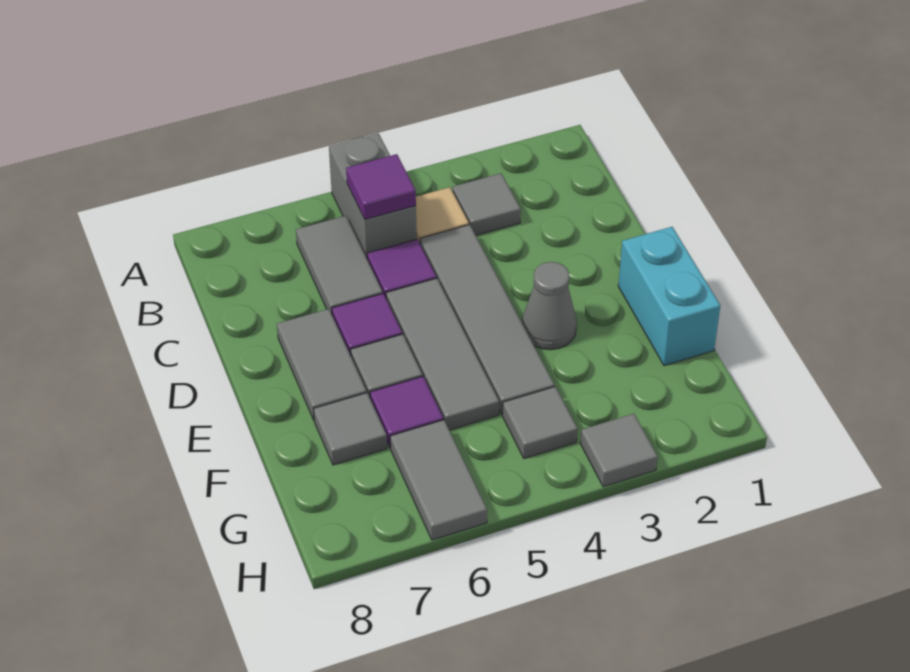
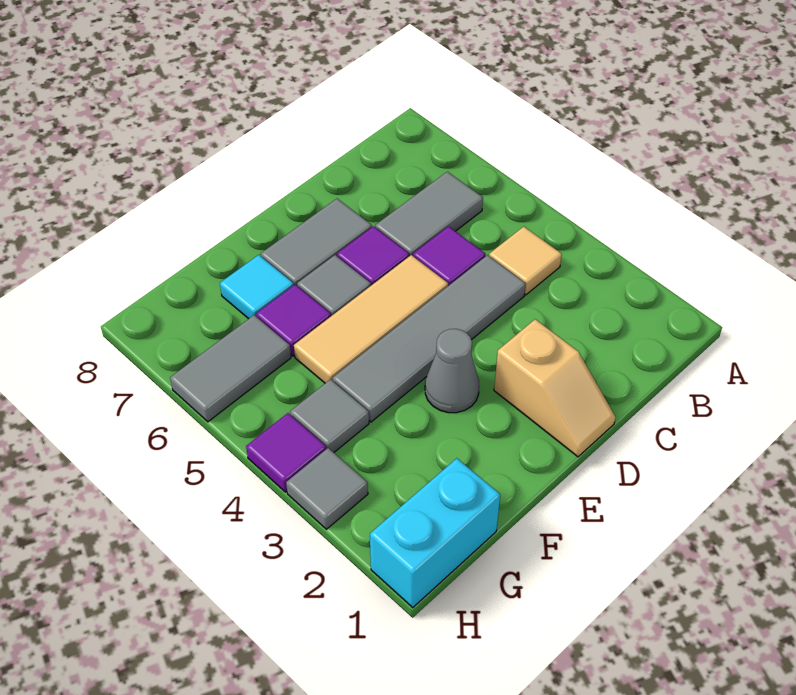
grey brick A5:B5 level 1 -> none
grey tile B3 level 1 -> none
purple tile B5 level 2 -> purple tile H4 level 1
none -> tan slope D1:D2 level 1 top 2
grey tile D5:F5 level 1 -> tan tile D5:F5 level 1
cyan brick E1:F1 level 1 -> cyan brick G1:H1 level 1
grey tile F7 level 1 -> cyan tile F7 level 1

